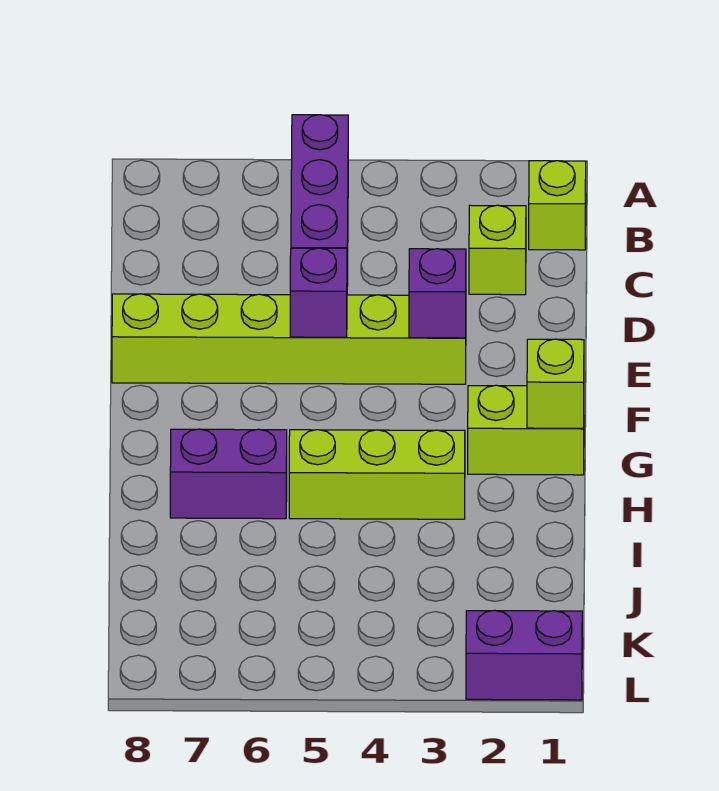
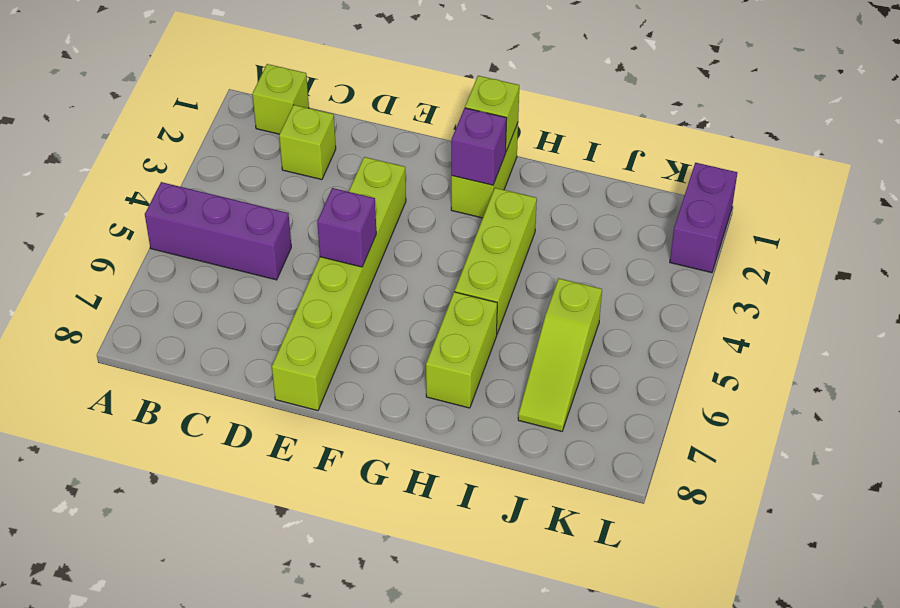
purple brick E3 level 2 -> purple brick G2 level 2
purple brick H6:H7 level 1 -> lime brick H6:H7 level 1
none -> lime slope J5:J7 level 1 top 5

